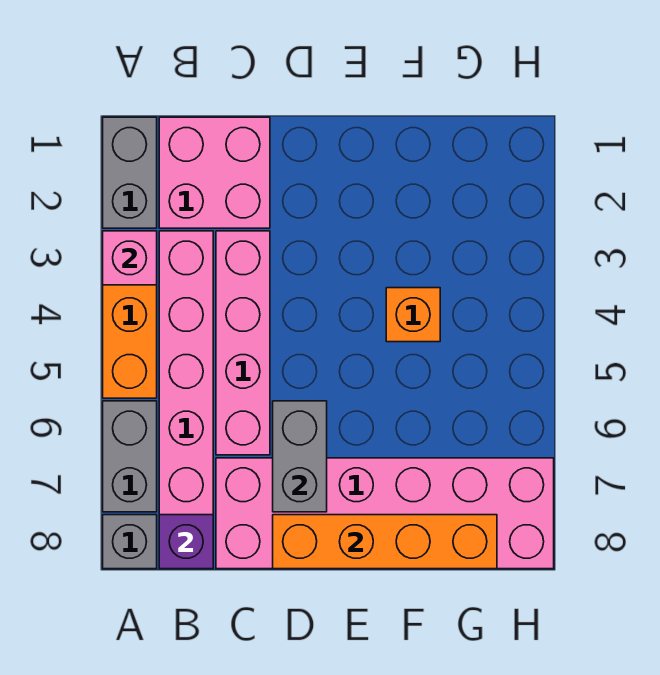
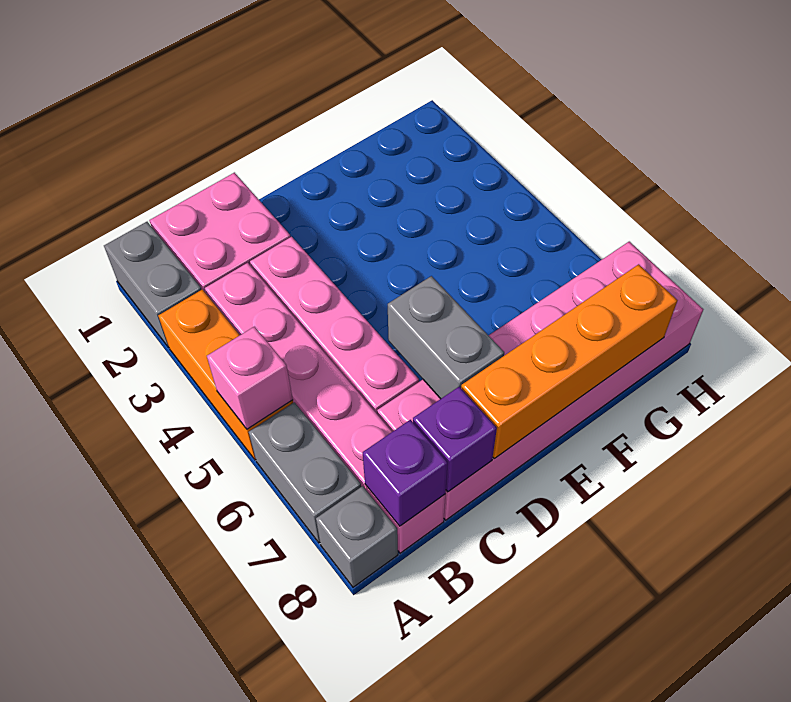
pink brick A3 level 2 -> pink brick A5 level 2
none -> purple brick C8 level 2
orange brick F4 level 1 -> none

